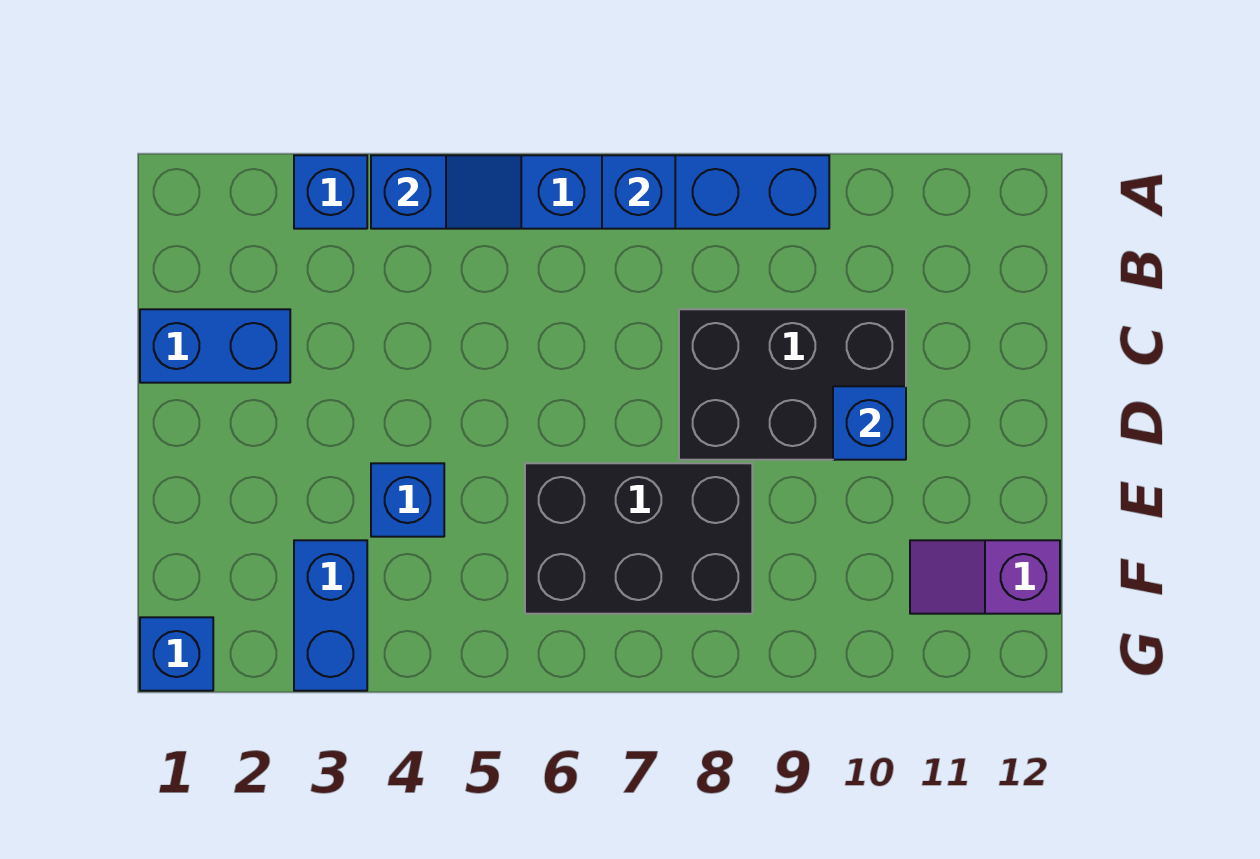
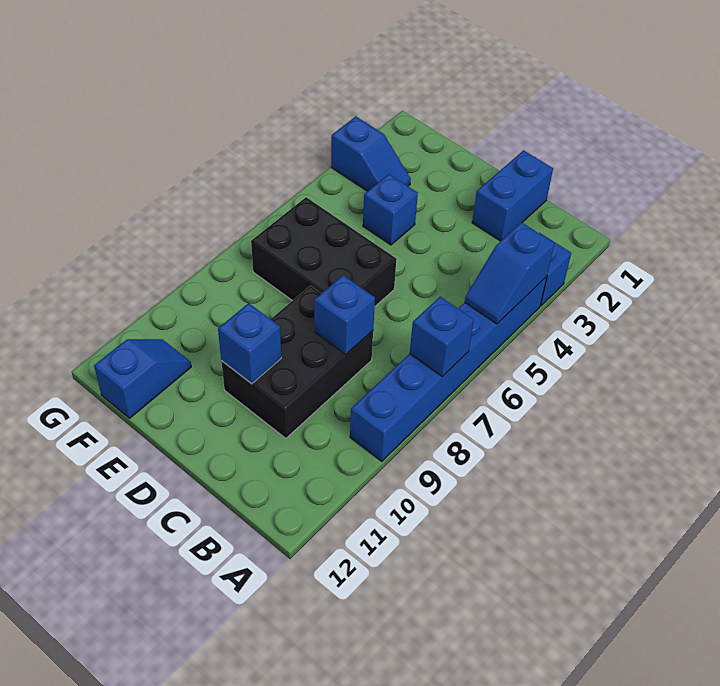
black brick E6:F8 level 1 -> black brick D6:F7 level 1
blue brick F3:G3 level 1 -> blue slope F3:G3 level 1 top G
purple slope F11:F12 level 1 top 12 -> blue slope F11:F12 level 1 top 12
blue brick G1 level 1 -> blue brick C8 level 2

